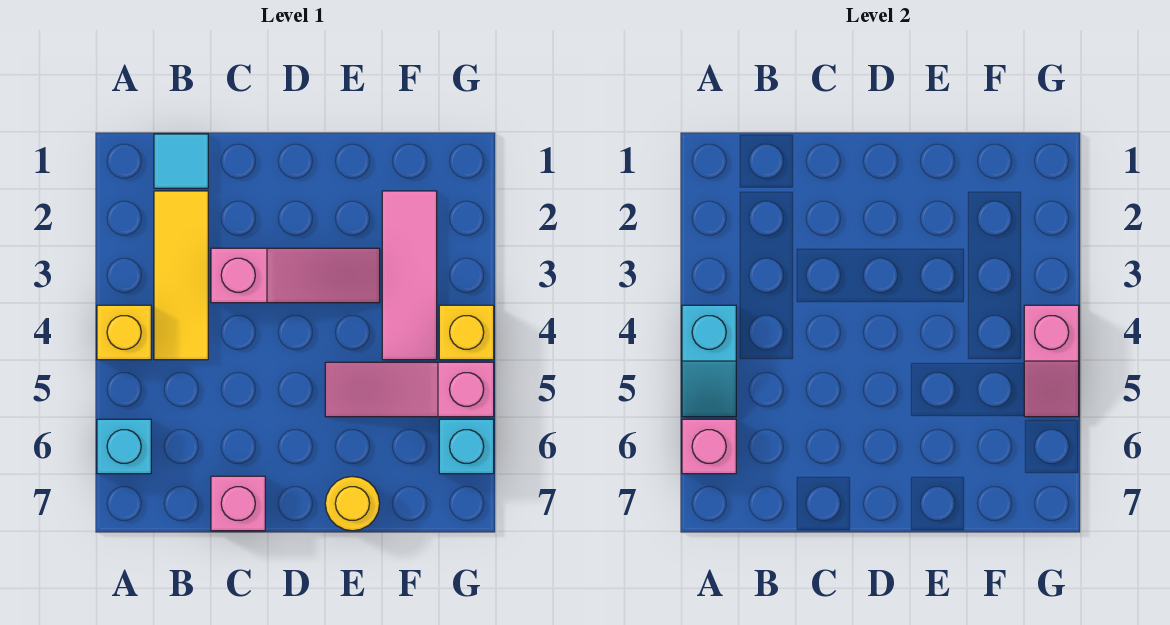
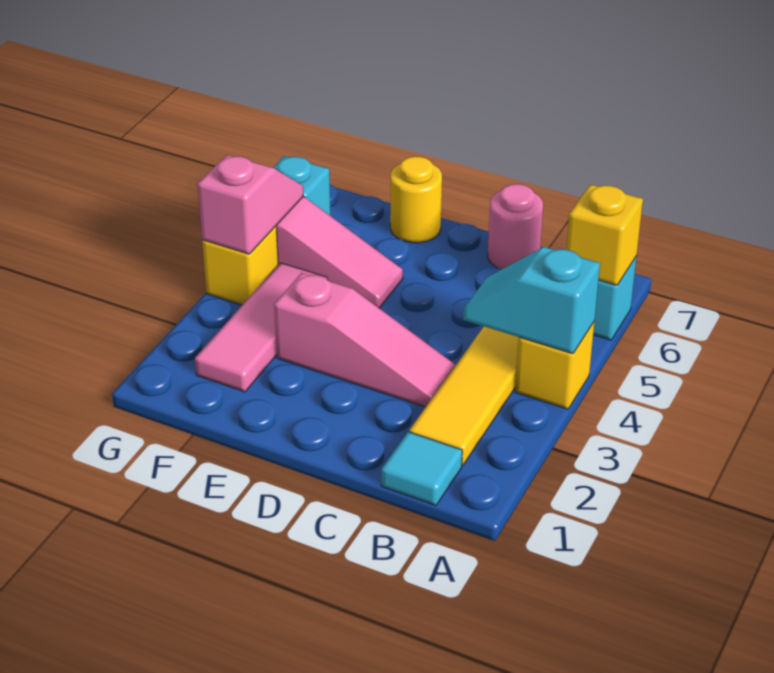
cyan slope A4:A5 level 2 top 4 -> cyan slope A4:B4 level 2 top A
pink brick A6 level 2 -> yellow brick A6 level 2
pink slope C3:E3 level 1 top C -> pink slope C3:E3 level 1 top E
pink brick C7 level 1 -> pink round brick C7 level 1

